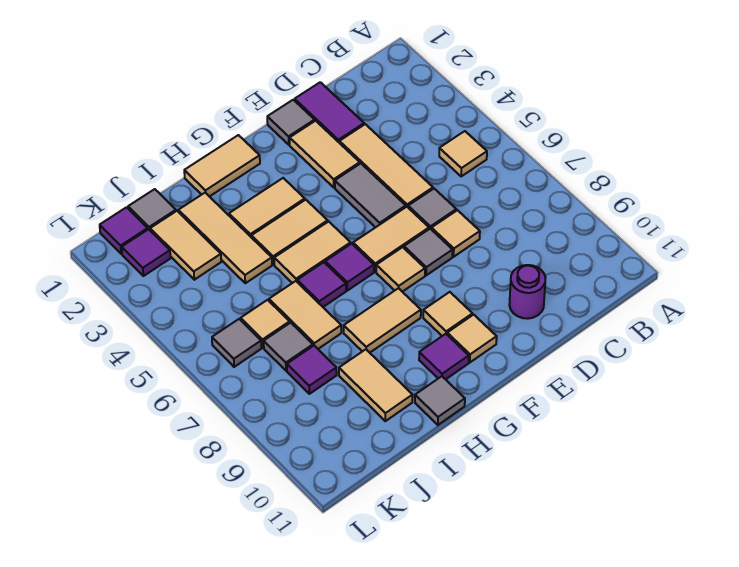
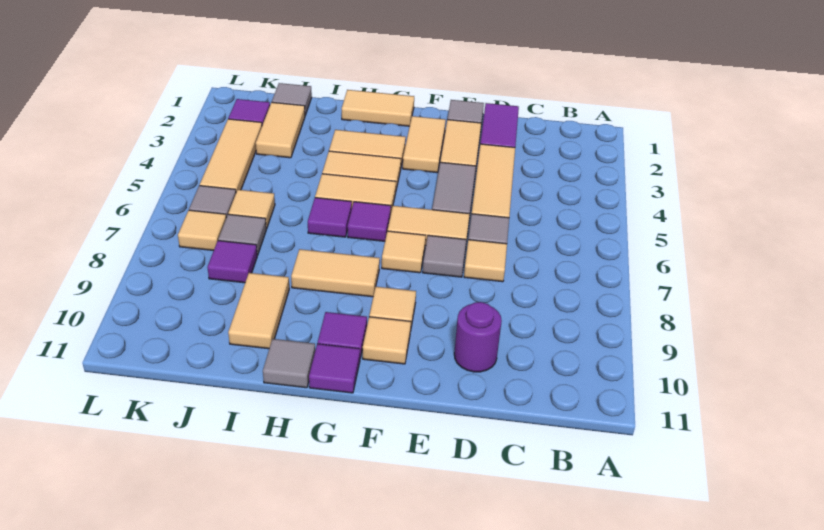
tan tile B5 level 1 -> tan tile K7 level 1
tan tile I2:I4 level 1 -> tan tile K3:K5 level 1
tan tile I6:I7 level 1 -> tan tile F2:F3 level 1
purple tile K1 level 1 -> purple tile G11 level 1

